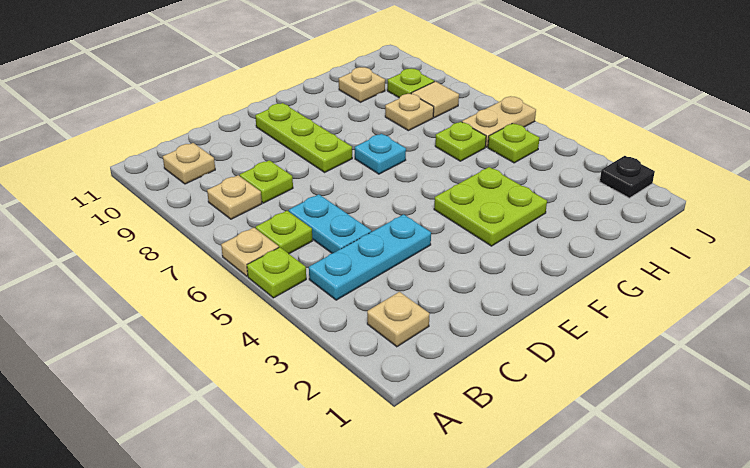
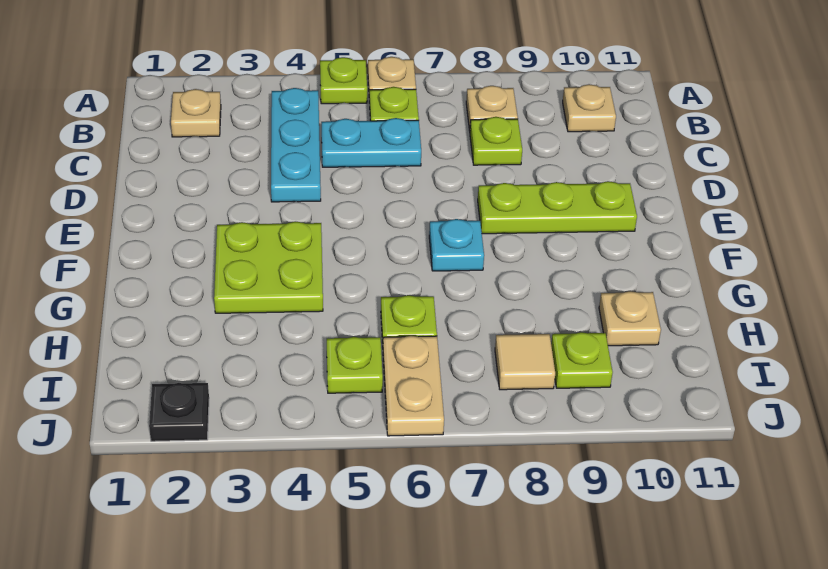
tan plate H8 level 1 -> none

